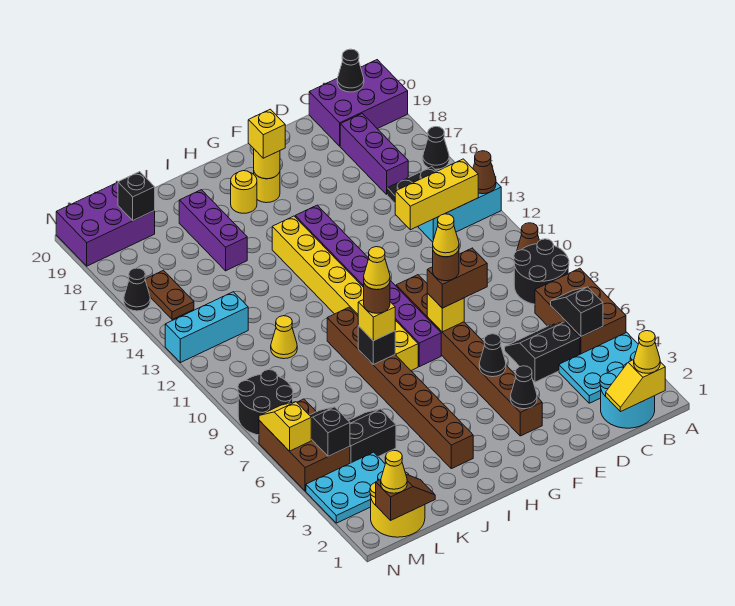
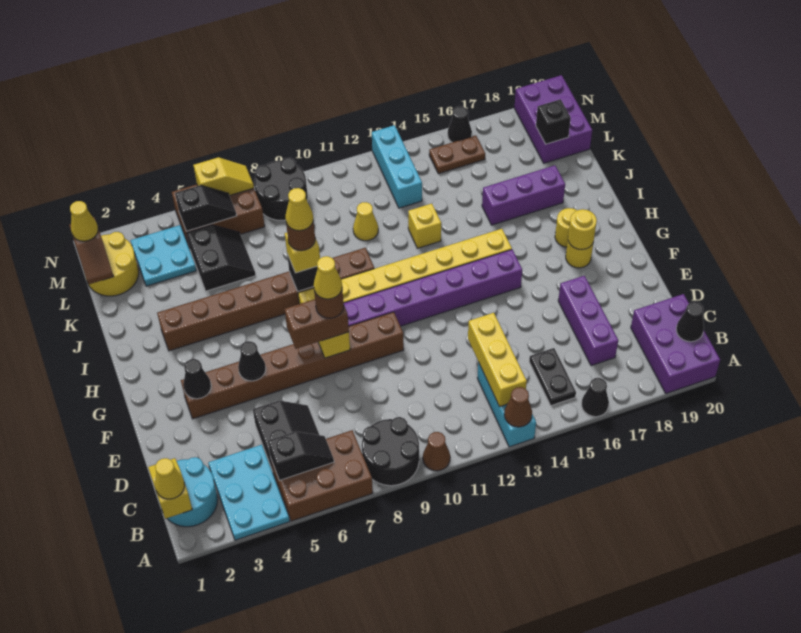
purple brick C16:C18 level 1 -> purple brick C17:E17 level 1
brown brick E8:F8 level 3 -> brown brick F7:F8 level 3
yellow brick G18 level 3 -> yellow brick J13 level 1
cyan plate L3:N4 level 1 -> cyan plate L3:M4 level 1

